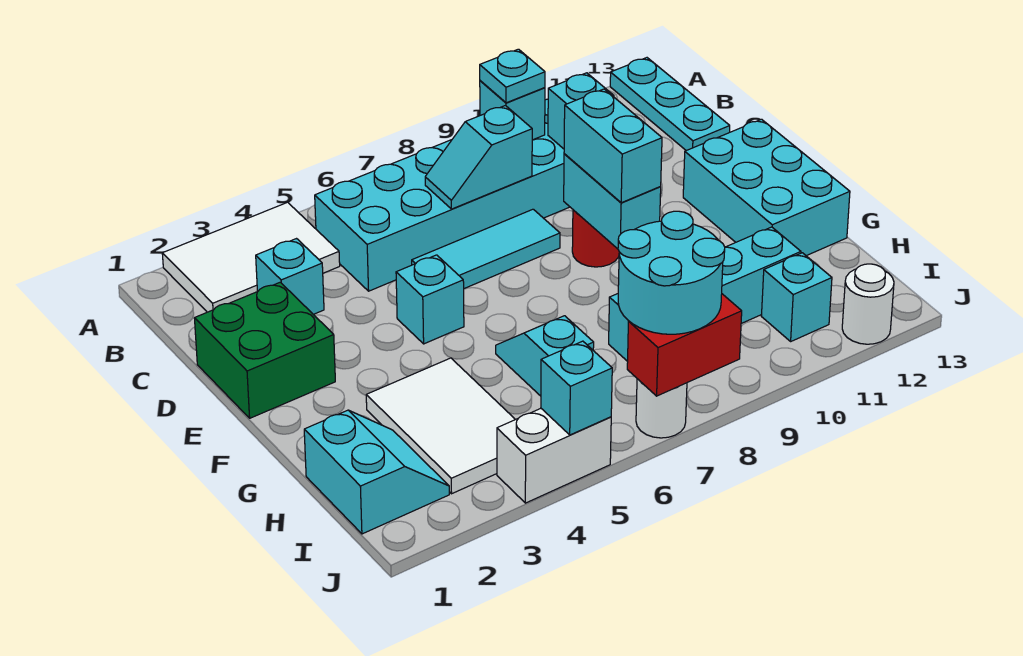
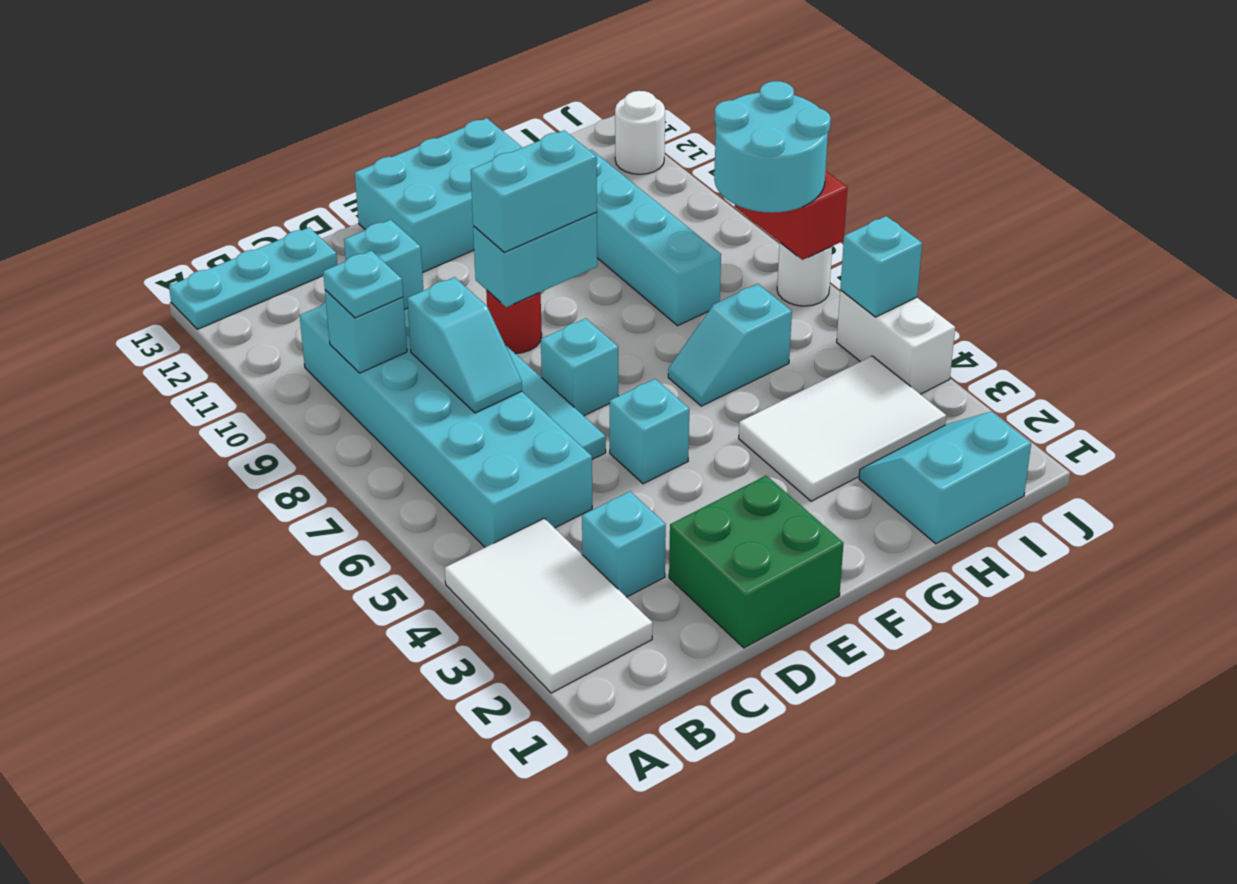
cyan brick I11 level 1 -> cyan brick E7 level 1

